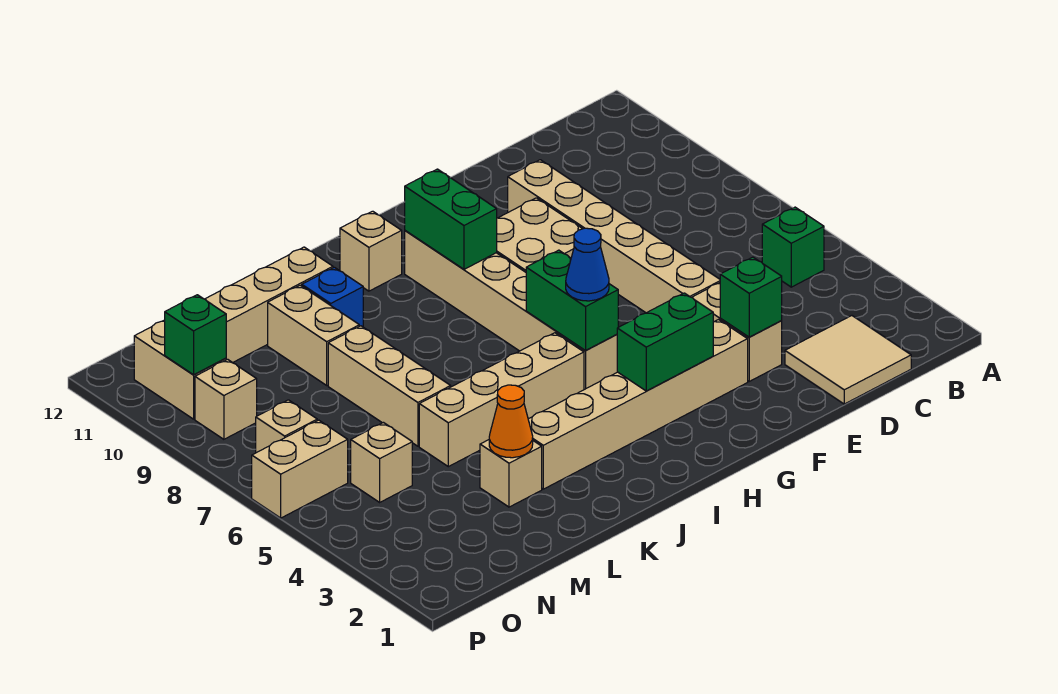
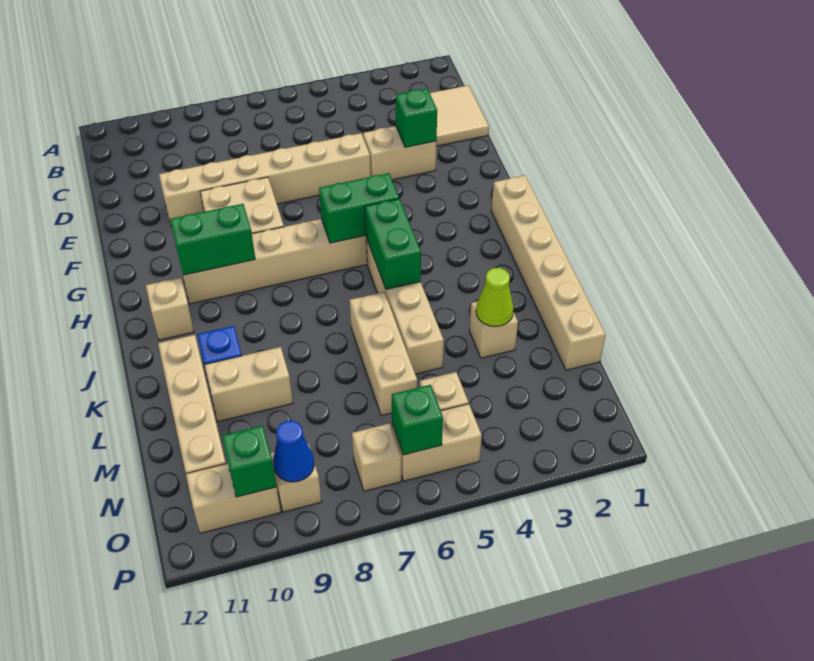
green brick B5 level 1 -> green brick O6 level 2
tan brick F3:K3 level 1 -> tan brick H1:M1 level 1
green brick G3:H3 level 2 -> green brick I5:J5 level 2
blue cone H5 level 3 -> blue cone O9 level 2
orange cone L3 level 2 -> lime cone L3 level 2
tan brick L6:L8 level 1 -> tan brick K6:M6 level 1
tan brick O6:P6 level 1 -> tan brick O5:O6 level 1

